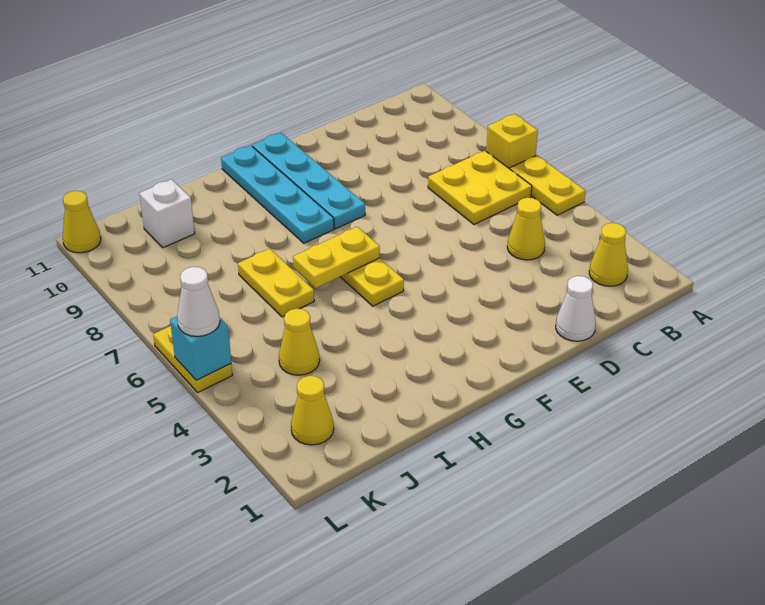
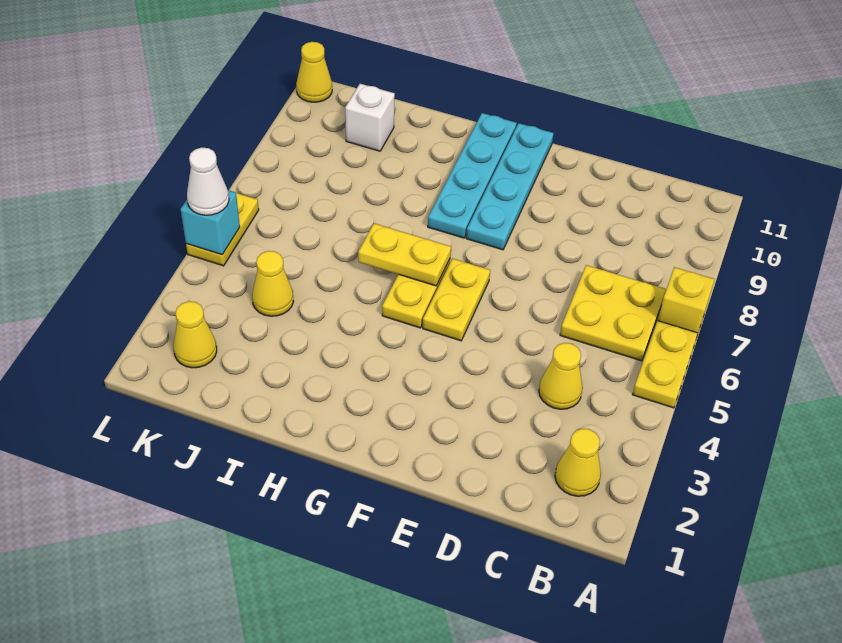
white cone D1 level 1 -> none
yellow plate I6:I7 level 1 -> yellow plate F5:F6 level 1

